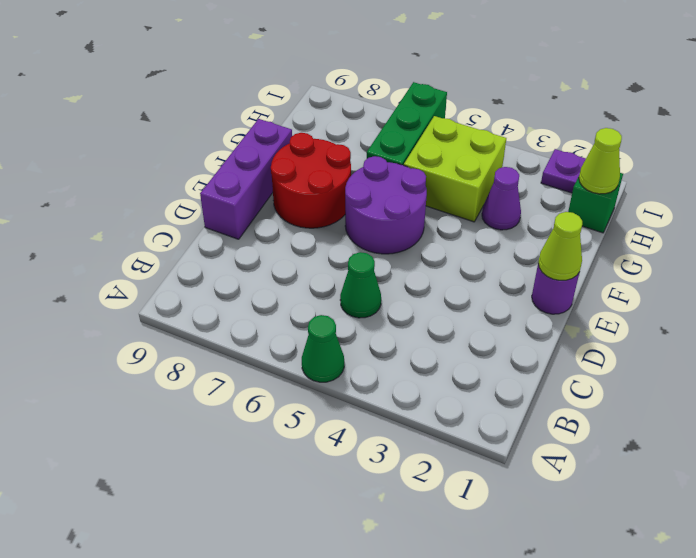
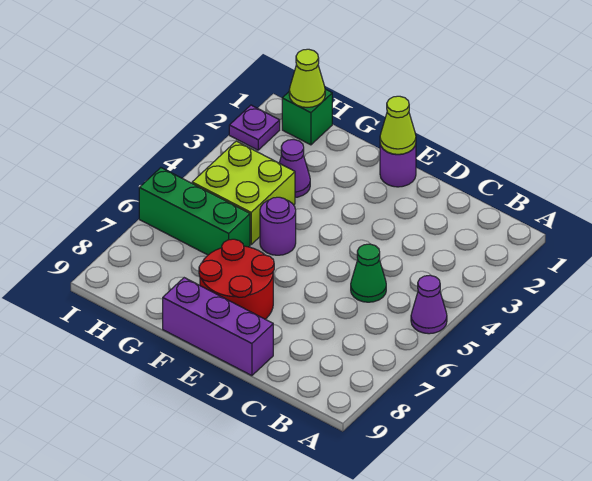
green cone A5 level 1 -> purple cone A5 level 1
purple round brick E5:F6 level 1 -> purple round brick F5 level 1

